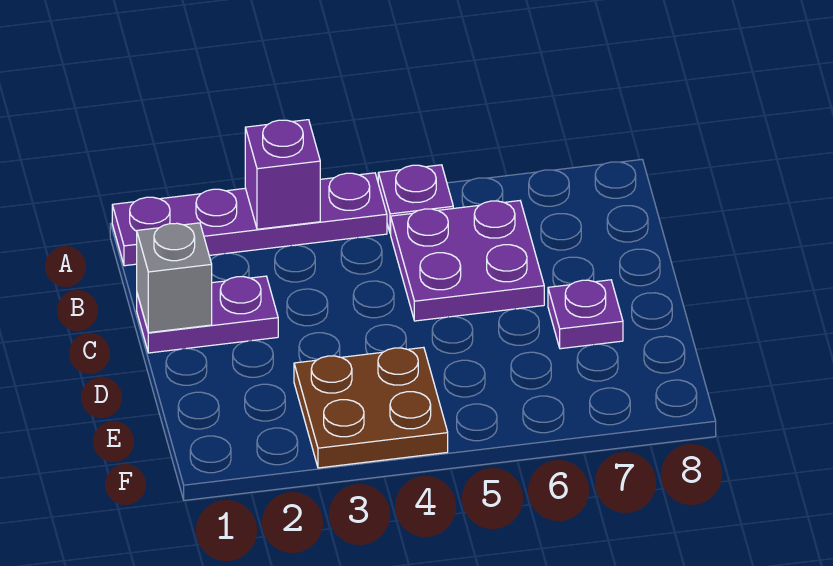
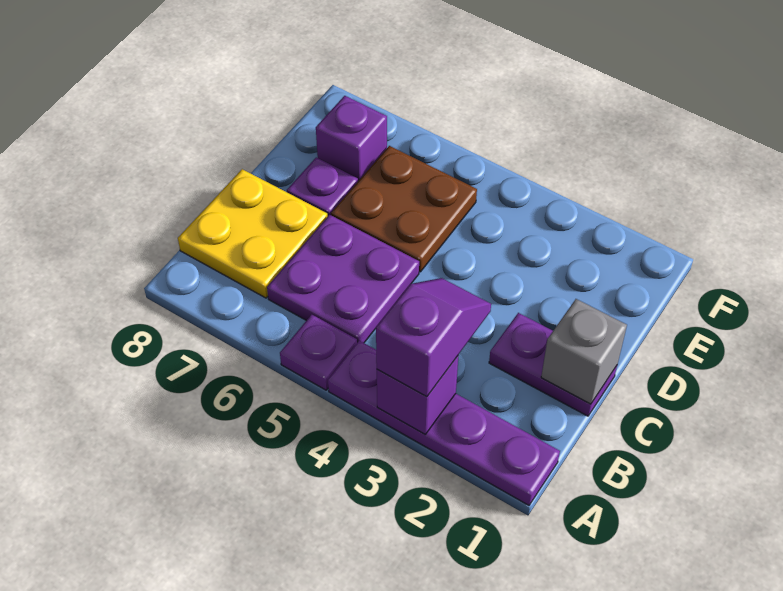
none -> purple slope A3:B3 level 3 top A
none -> yellow plate B7:C8 level 1
brown plate E3:F4 level 1 -> brown plate D5:E6 level 1
none -> purple brick E7 level 1

